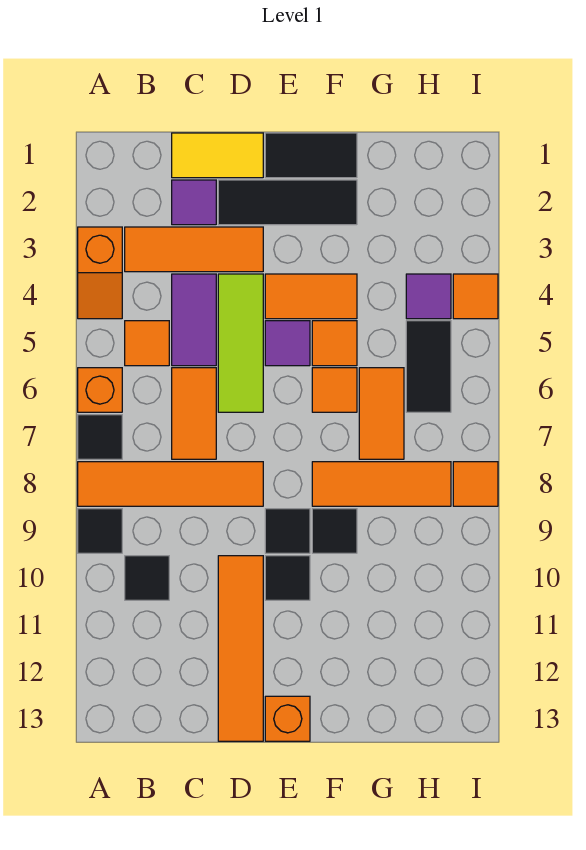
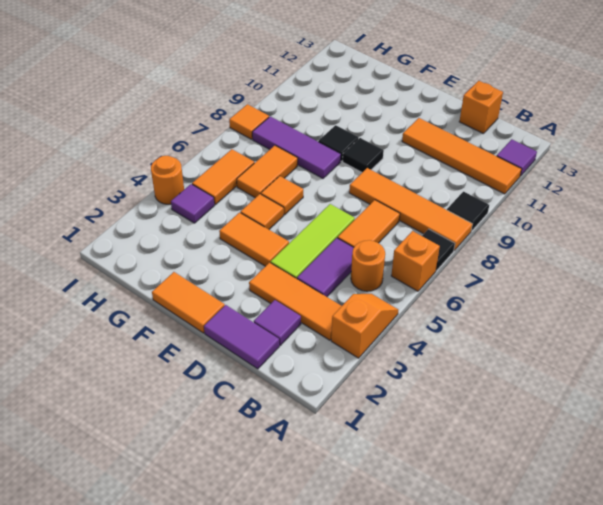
orange tile B5 level 1 -> orange round brick B5 level 1
black tile B10 level 1 -> none
yellow tile C1:D1 level 1 -> purple tile C1:D1 level 1
black tile D2:F2 level 1 -> none
orange tile D10:D13 level 1 -> orange tile A11:D11 level 1
black tile E1:F1 level 1 -> orange tile E1:F1 level 1
purple tile E5 level 1 -> purple tile A12 level 1
black tile E10 level 1 -> none
orange brick E13 level 1 -> orange brick C13 level 1
orange tile F8:H8 level 1 -> purple tile F8:H8 level 1
black tile H5:H6 level 1 -> orange tile H5:H6 level 1
orange tile I4 level 1 -> orange round brick I4 level 1

